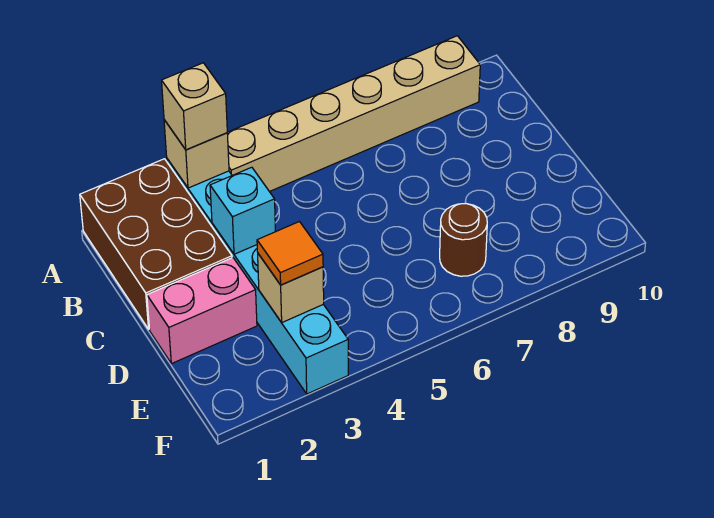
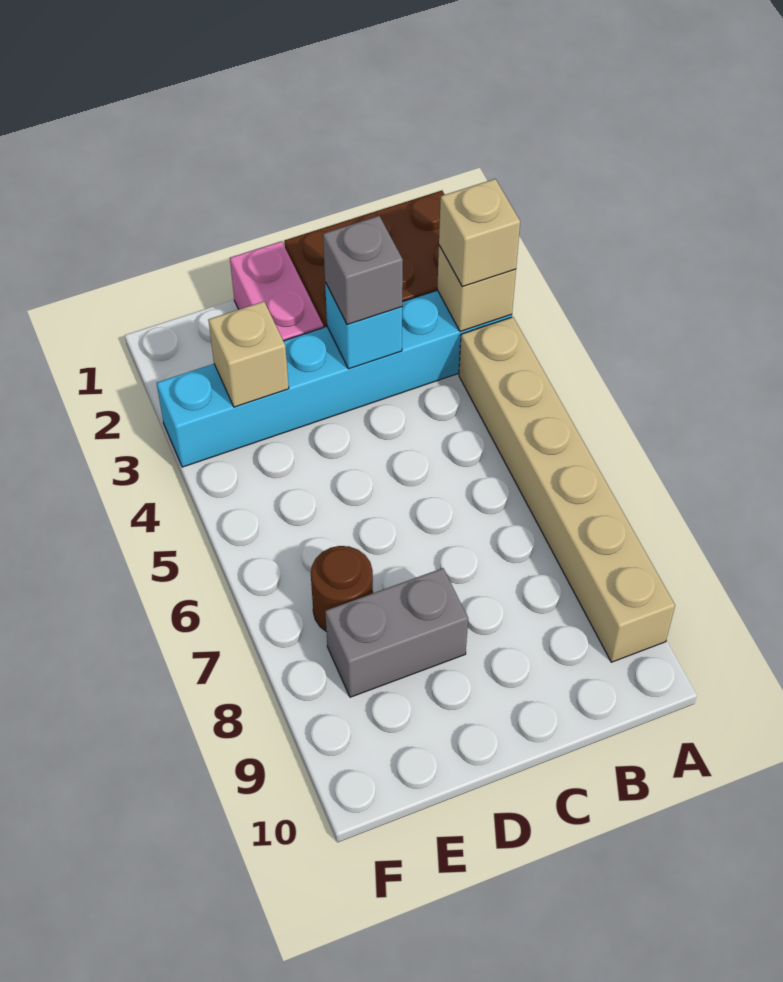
none -> grey brick C3 level 3
none -> grey brick D8:E8 level 1
orange tile E3 level 3 -> none

